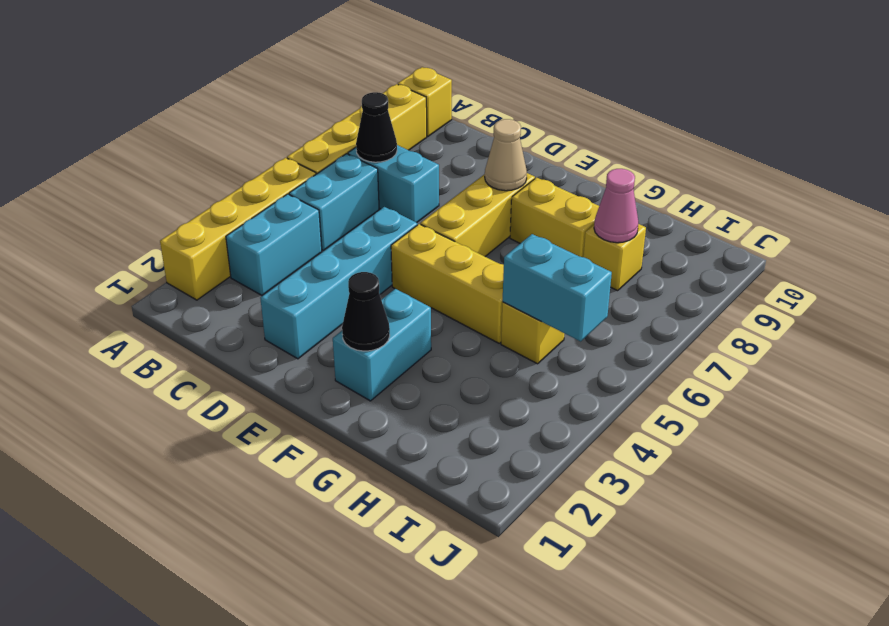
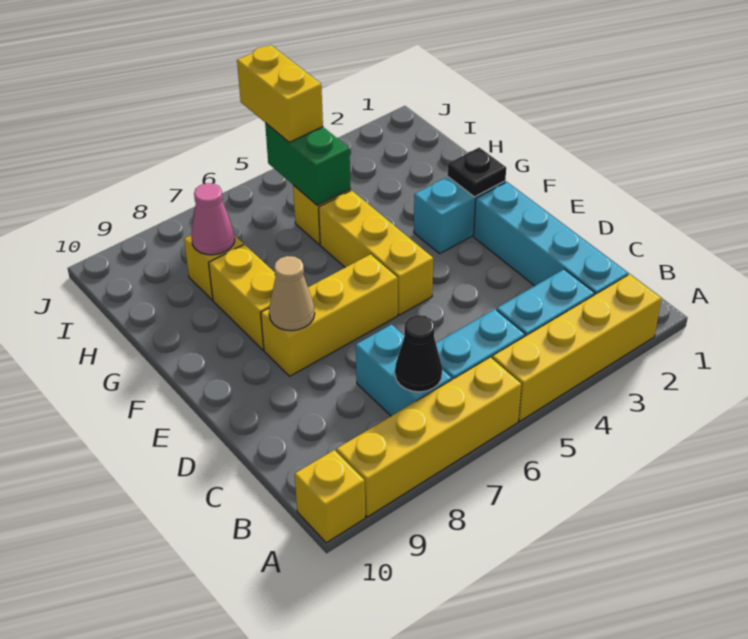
cyan brick D2:D5 level 1 -> cyan brick B2:E2 level 1
black cone F2 level 2 -> black plate F2 level 2
cyan brick H5:I5 level 2 -> green brick H5:I5 level 2
none -> yellow brick I5:J5 level 3

